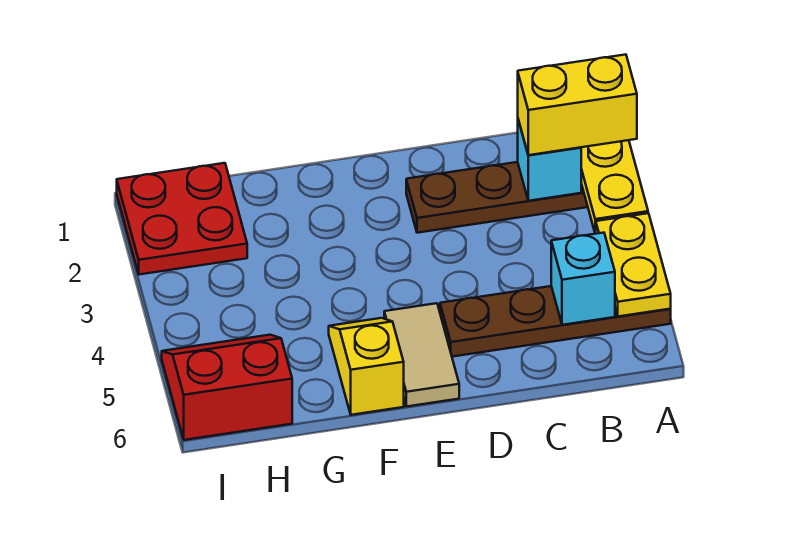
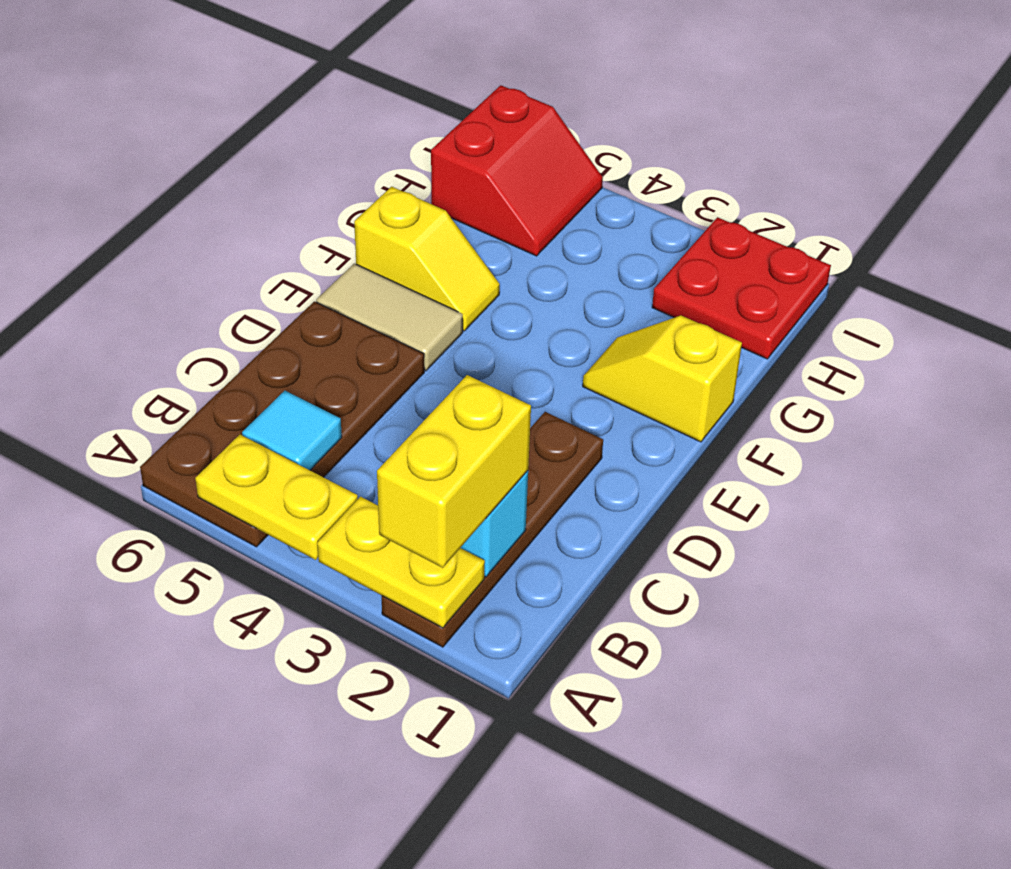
brown plate A5:D5 level 1 -> brown plate A5:D6 level 1
cyan brick B5 level 2 -> cyan tile B5 level 2
none -> yellow slope F1:F2 level 1 top 1

